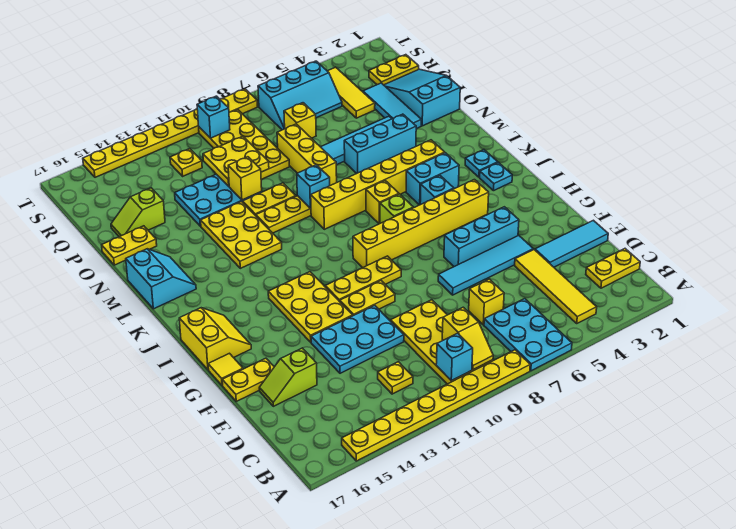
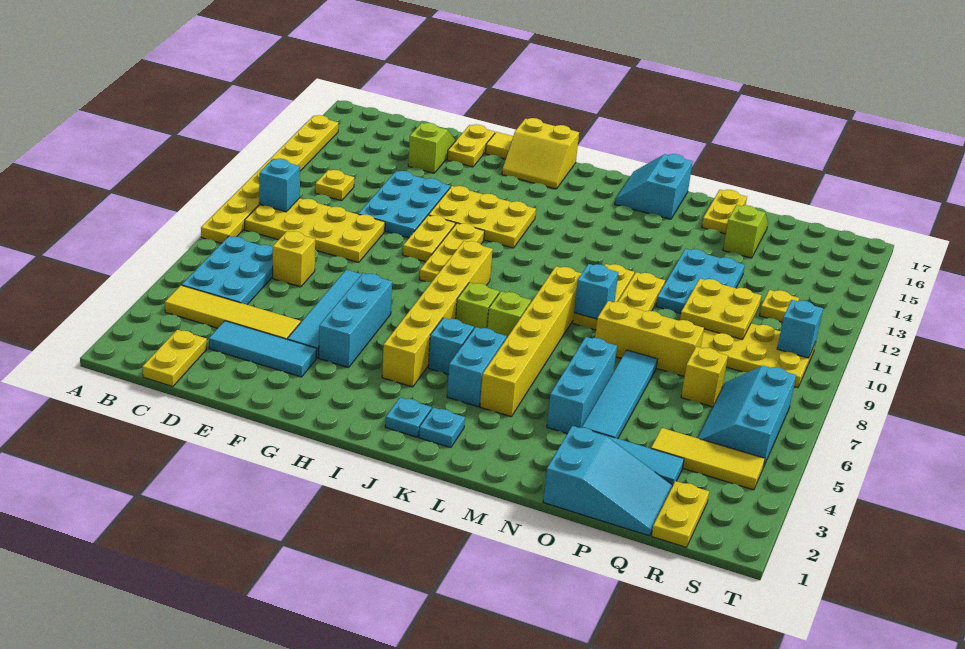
cyan plate A6:C7 level 1 -> cyan plate B5:C7 level 1
yellow slope B9:C9 level 2 top C -> none
cyan tile E1:E3 level 1 -> cyan tile D3:F3 level 1
yellow brick K7 level 1 -> lime brick K7 level 1
yellow plate L12:N13 level 1 -> none
cyan slope L16:M17 level 1 top 17 -> cyan slope L16:M17 level 1 top M
yellow brick O11 level 2 -> none
yellow plate T8:T15 level 1 -> none

